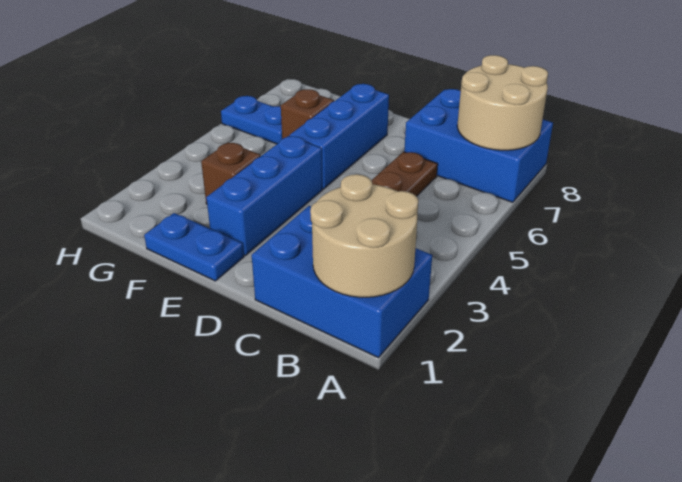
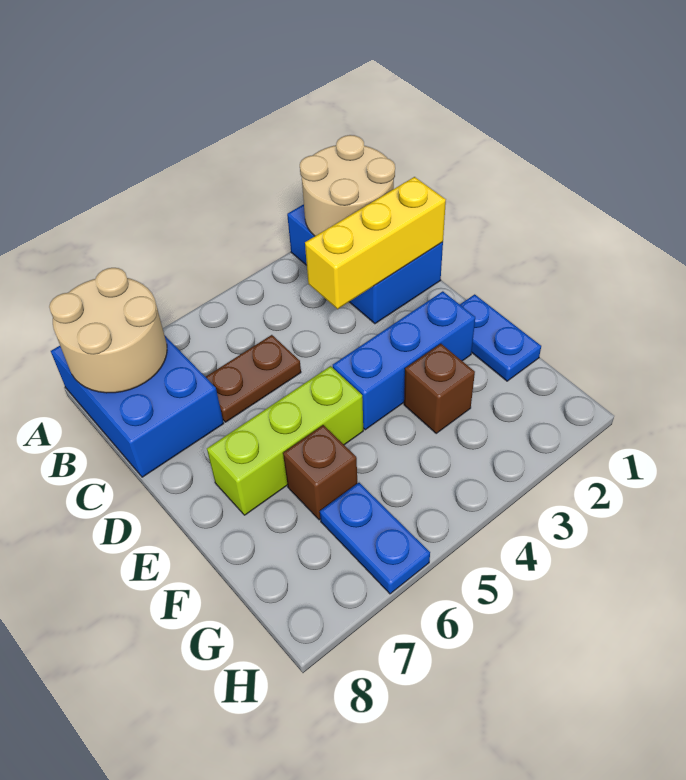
none -> yellow brick C1:C3 level 2
blue brick E5:E7 level 1 -> lime brick E5:E7 level 1

